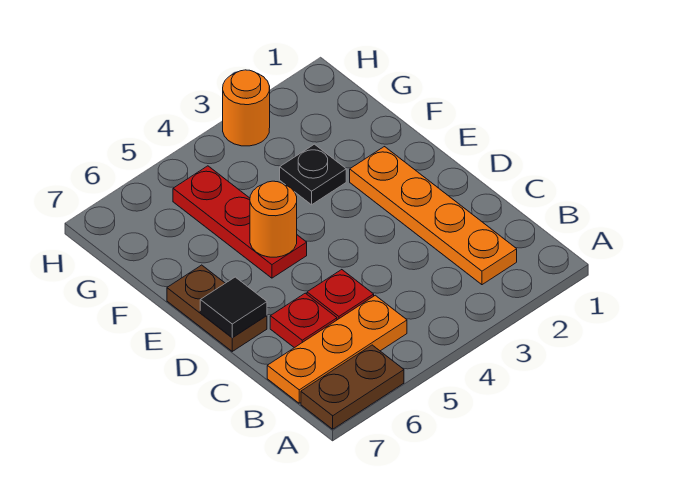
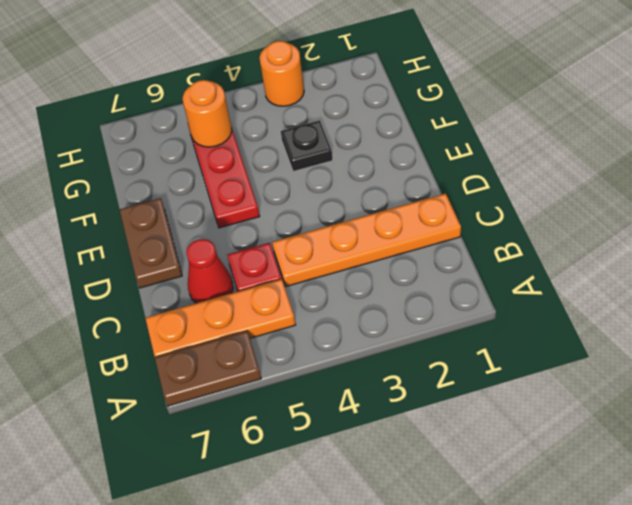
orange plate B2:E2 level 1 -> orange plate C1:C4 level 1
red plate C6 level 1 -> red cone C6 level 1
black tile D7 level 2 -> none
orange round brick E5 level 2 -> orange round brick G5 level 2

